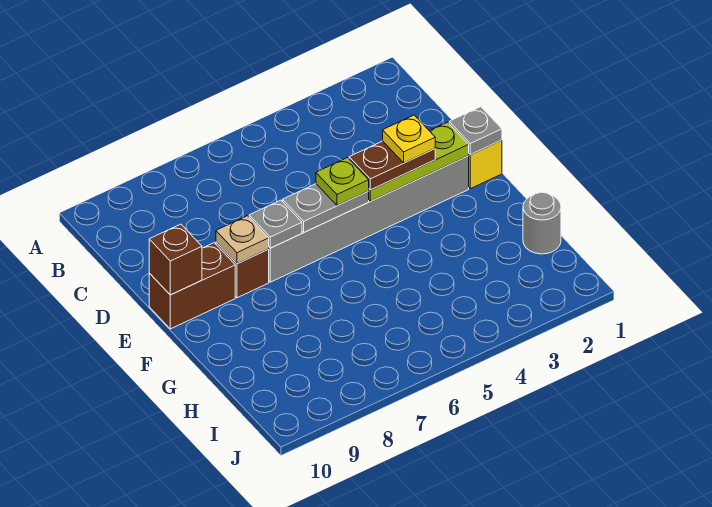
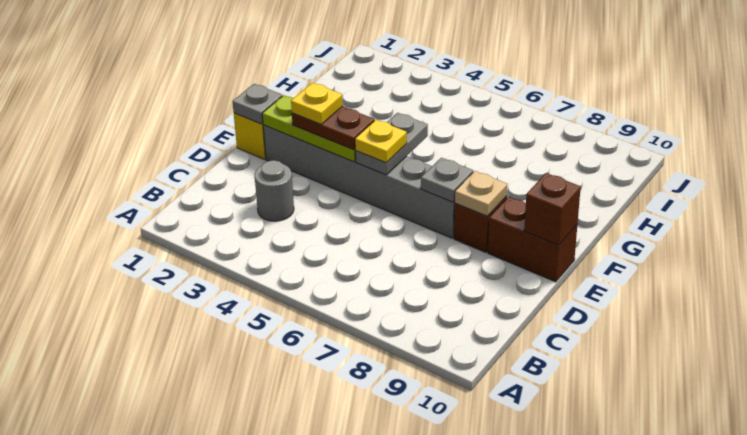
grey plate E5:E6 level 2 -> grey plate E5:F5 level 2
lime plate E5 level 3 -> yellow plate E5 level 3
grey round brick H1 level 1 -> grey round brick C3 level 1

